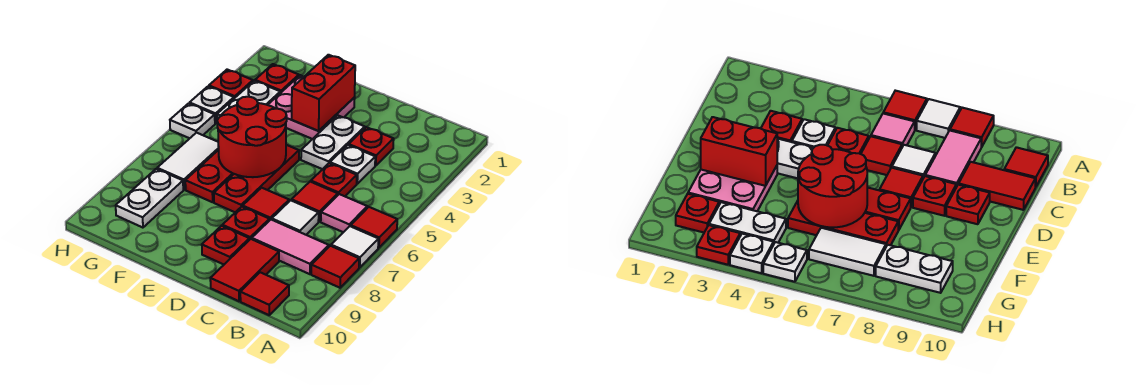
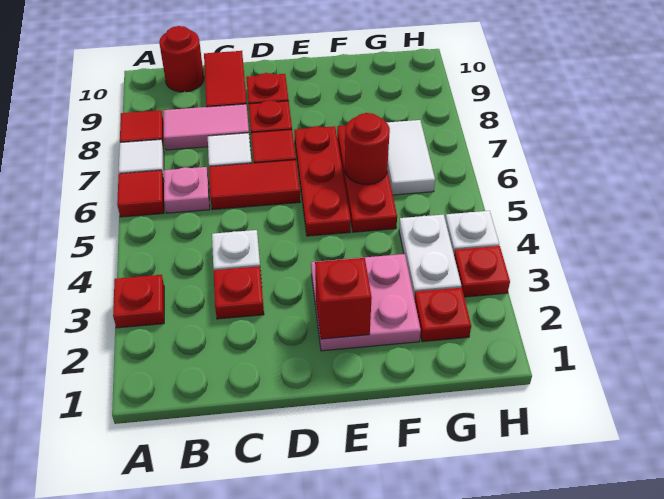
pink tile B6 level 1 -> pink plate B6 level 1
red tile B10 level 1 -> red round brick B10 level 1
red plate C5 level 1 -> red plate A3 level 1
red tile C6 level 1 -> red tile C6:D6 level 1
white plate D3:D4 level 1 -> none
red brick E2:E3 level 2 -> red brick E2 level 2
red round brick E5:F6 level 2 -> red round brick F6 level 2
white plate G8:G9 level 1 -> none
white plate H5 level 1 -> none

